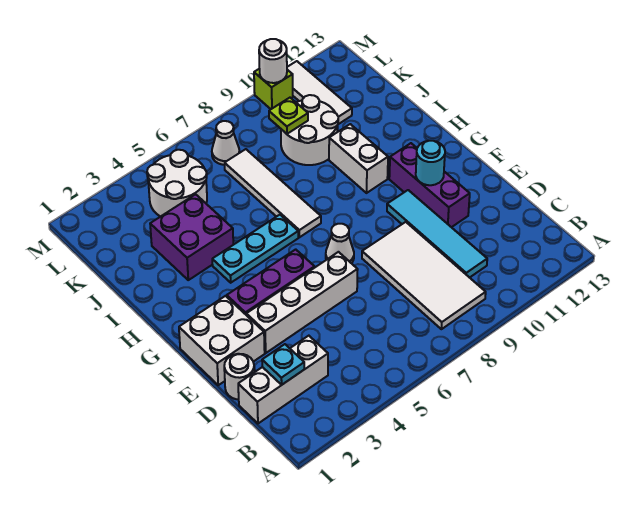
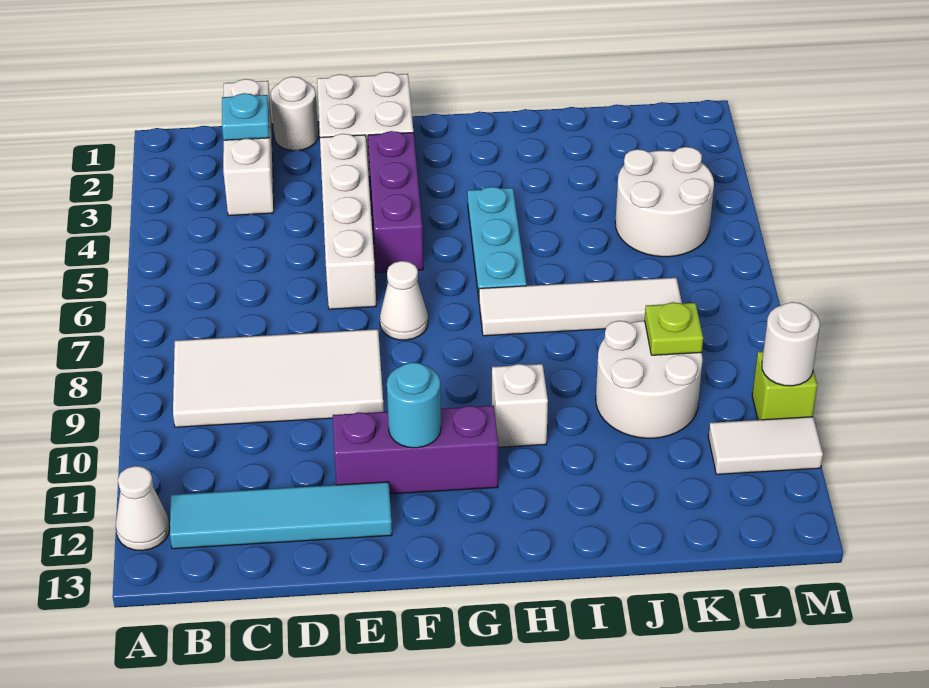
cyan tile C10:F10 level 1 -> cyan tile B12:E12 level 1
white brick H10:I10 level 1 -> white brick H10 level 1
purple brick I3:J4 level 1 -> none
white tile K11:M11 level 1 -> white tile L11:M11 level 1
white cone L7 level 1 -> white cone A12 level 1

